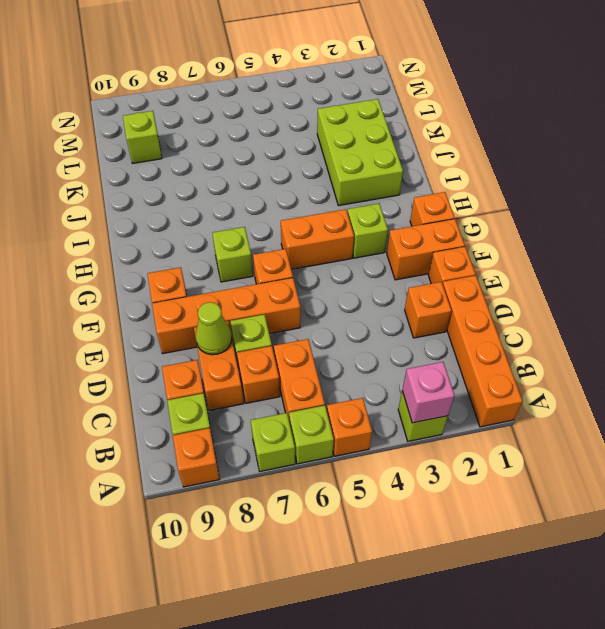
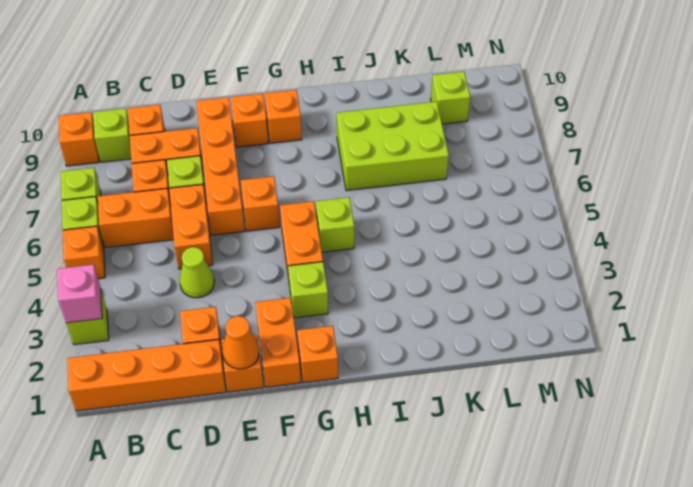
none -> orange brick D5:D6 level 1
lime cone D8 level 2 -> lime cone D4 level 1
none -> orange cone E1 level 2
lime brick G7 level 1 -> lime brick H5 level 1
none -> orange brick G9 level 1
lime brick I2:K3 level 1 -> lime brick I7:K8 level 1

